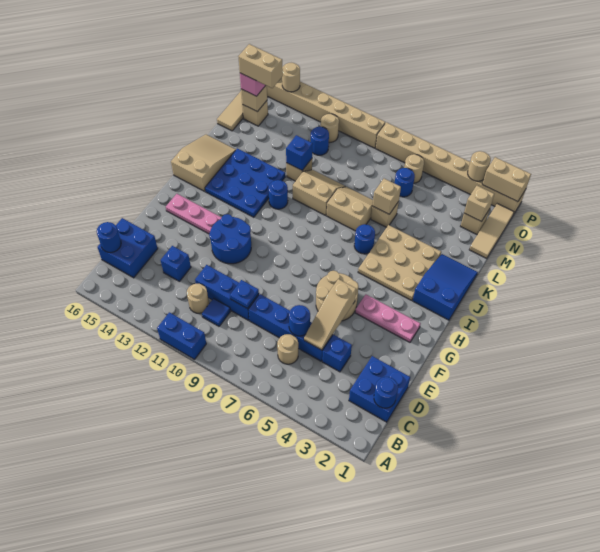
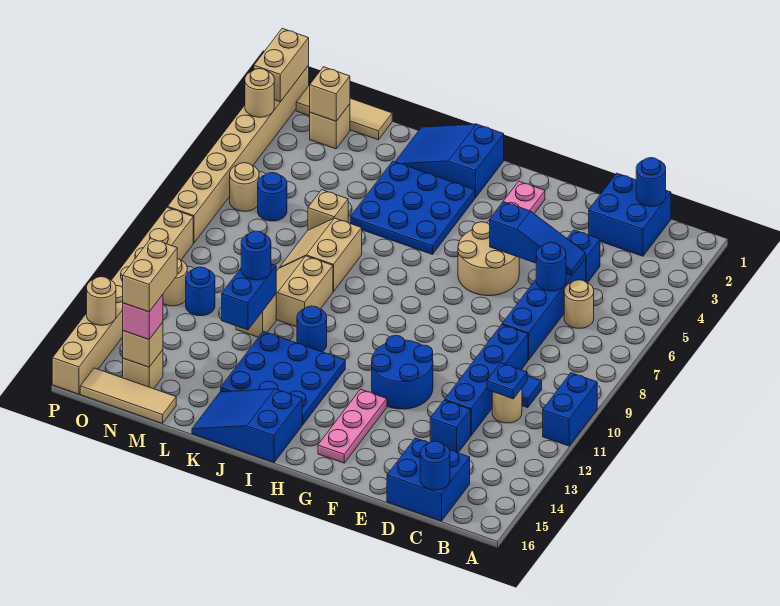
tan slope D5:F5 level 2 top F -> blue slope D5:F5 level 2 top F
blue brick D9:D11 level 1 -> blue brick D9:D12 level 1
blue plate D9 level 2 -> blue plate C11 level 2
tan plate I3:K5 level 1 -> blue plate I3:K5 level 1
tan slope I15:K16 level 1 top I -> blue slope I15:K16 level 1 top I
blue round brick J6 level 1 -> blue round brick L11 level 3
tan brick L6 level 2 -> none
blue brick L11 level 2 -> blue brick L11:L12 level 2

